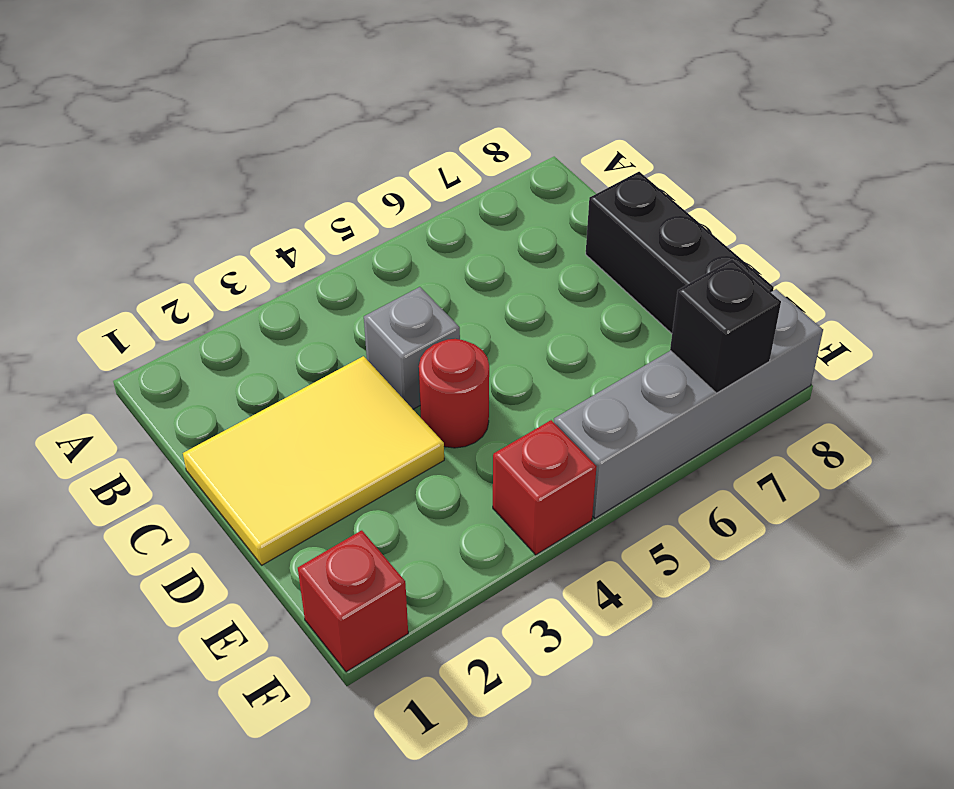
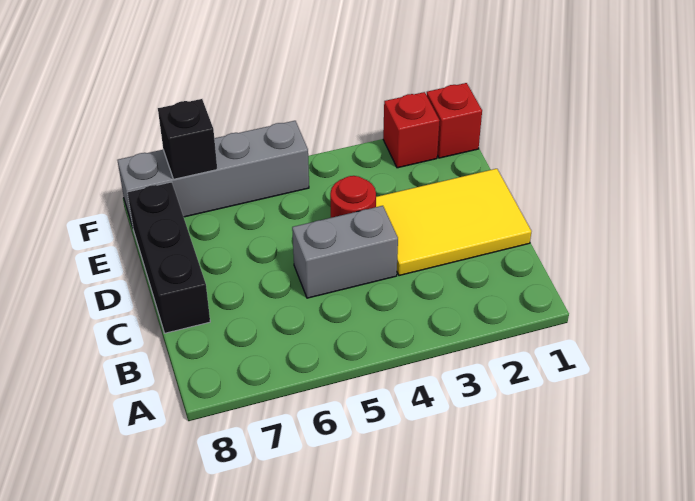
grey brick C4 level 1 -> grey brick C4:C5 level 1
red brick F4 level 1 -> red brick F2 level 1

